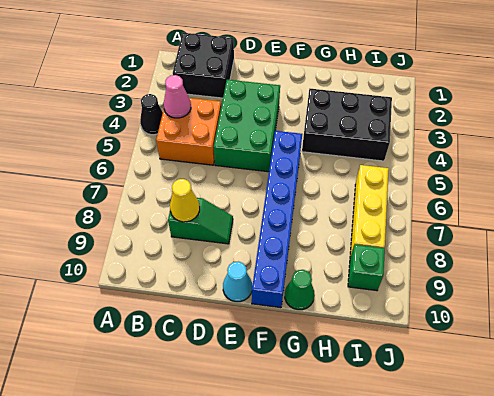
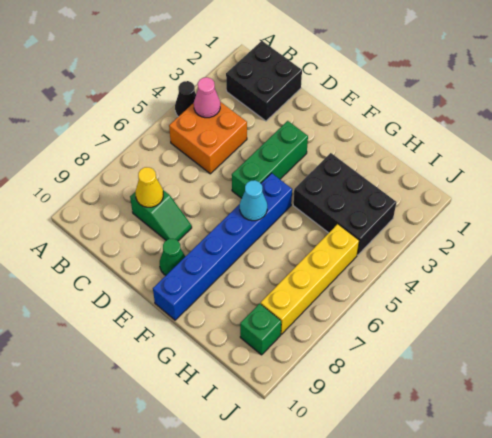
green brick D3:E5 level 1 -> green brick E3:E5 level 1
cyan cone E10 level 1 -> cyan cone F6 level 2
green cone G10 level 1 -> green cone E9 level 1
yellow brick I6:I8 level 1 -> yellow brick I5:I8 level 1

